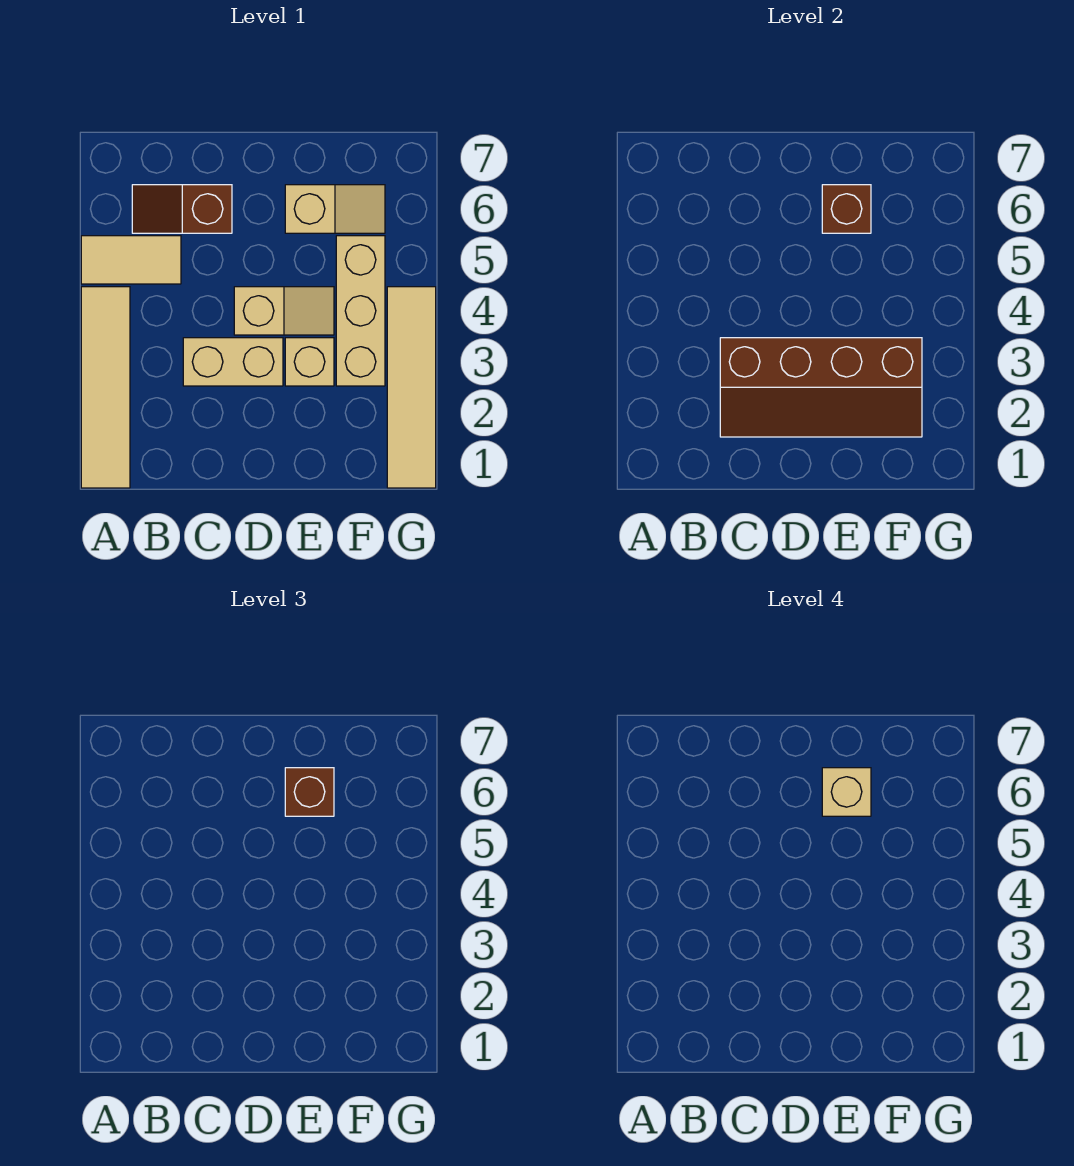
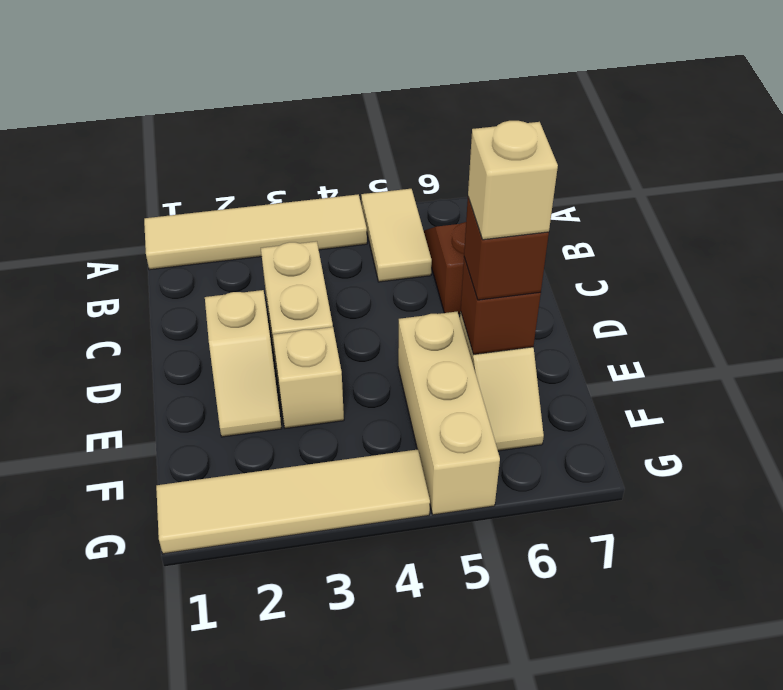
brown slope C2:F3 level 2 top 3 -> none
tan slope D4:E4 level 1 top D -> tan slope D2:E2 level 1 top D
tan brick F3:F5 level 1 -> tan brick E5:G5 level 1

